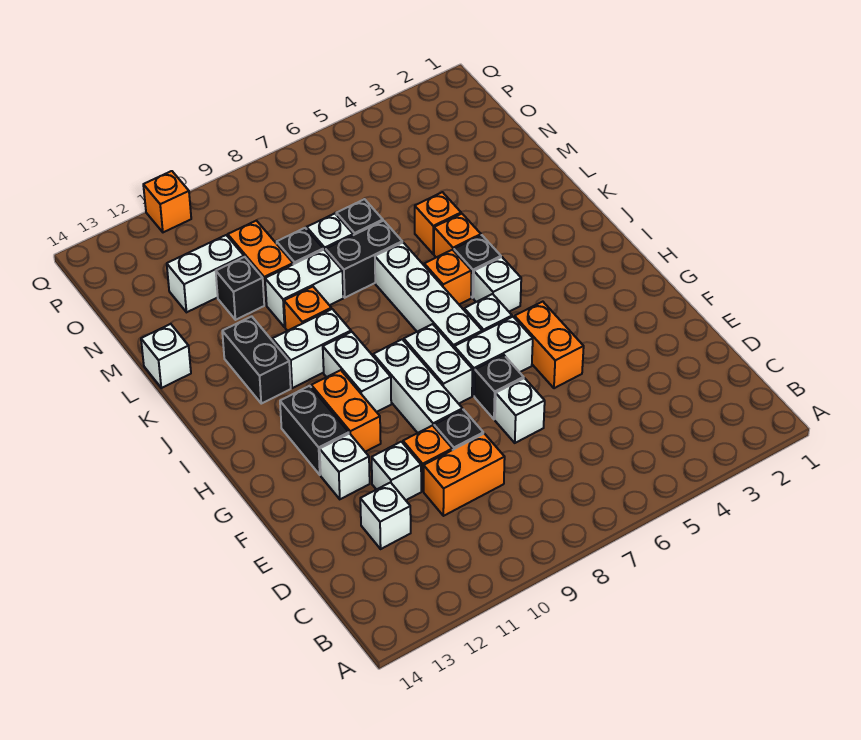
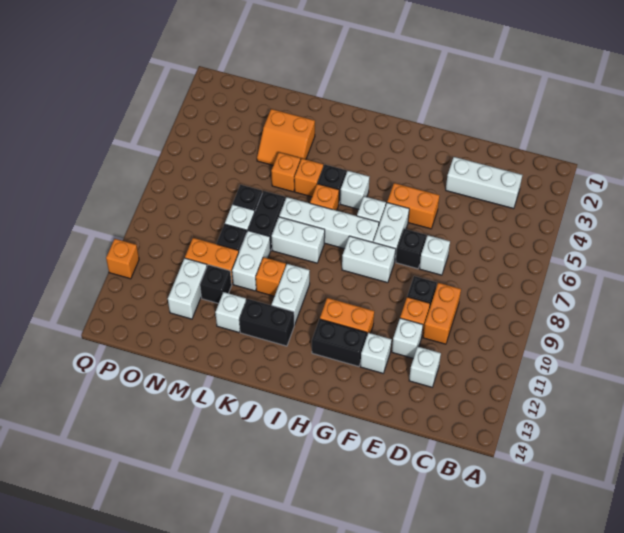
white brick F9:H9 level 1 -> white brick C3:E3 level 1
white brick H10:I10 level 1 -> white brick J8:K8 level 1
none -> orange slope L3:M4 level 1 top 3
white brick L14 level 1 -> white brick L12 level 1

